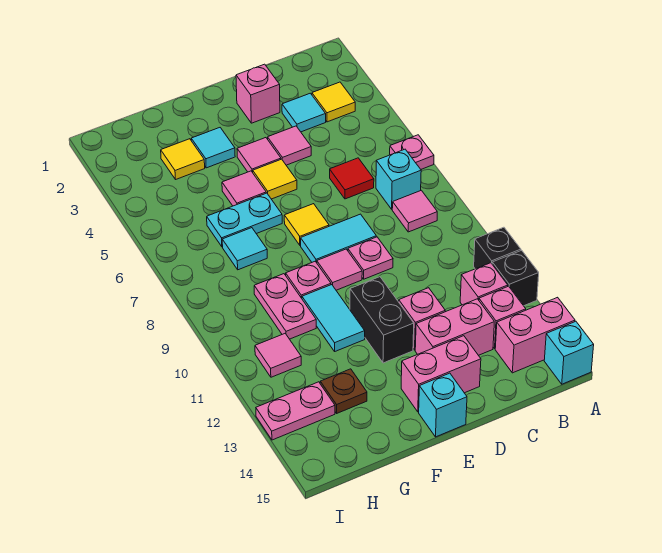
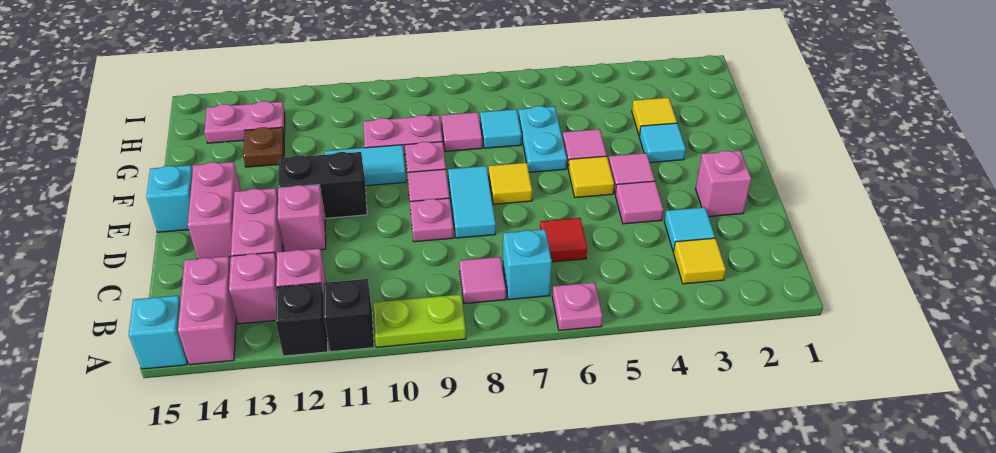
none -> lime plate A9:A10 level 1
pink tile H11 level 1 -> pink tile G8 level 1
pink plate H13:I13 level 1 -> pink plate H13:H14 level 1

